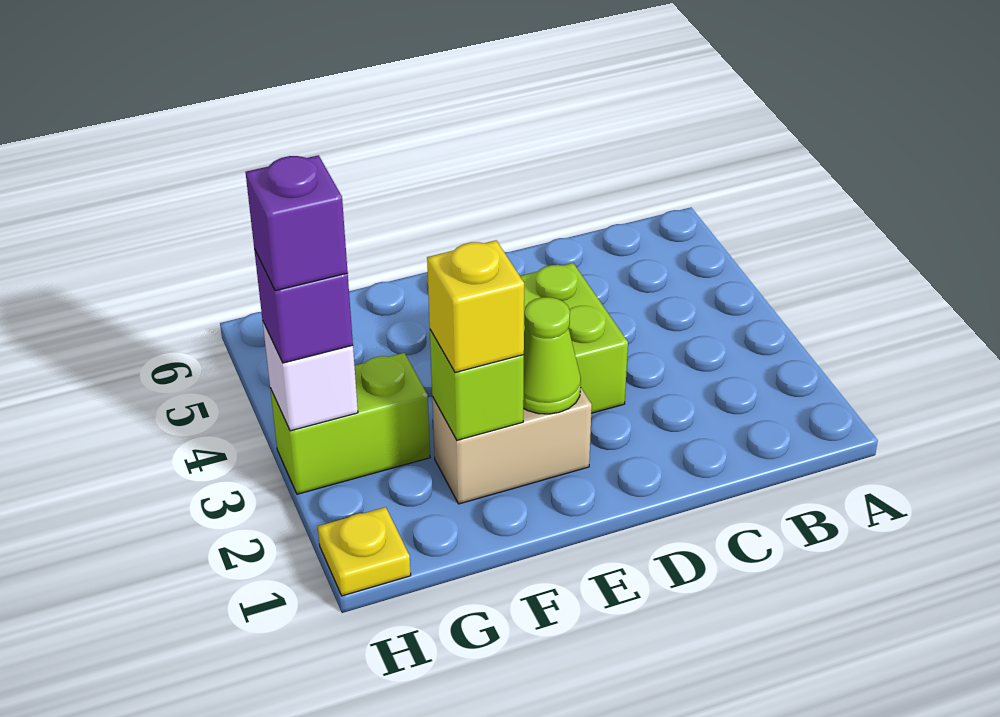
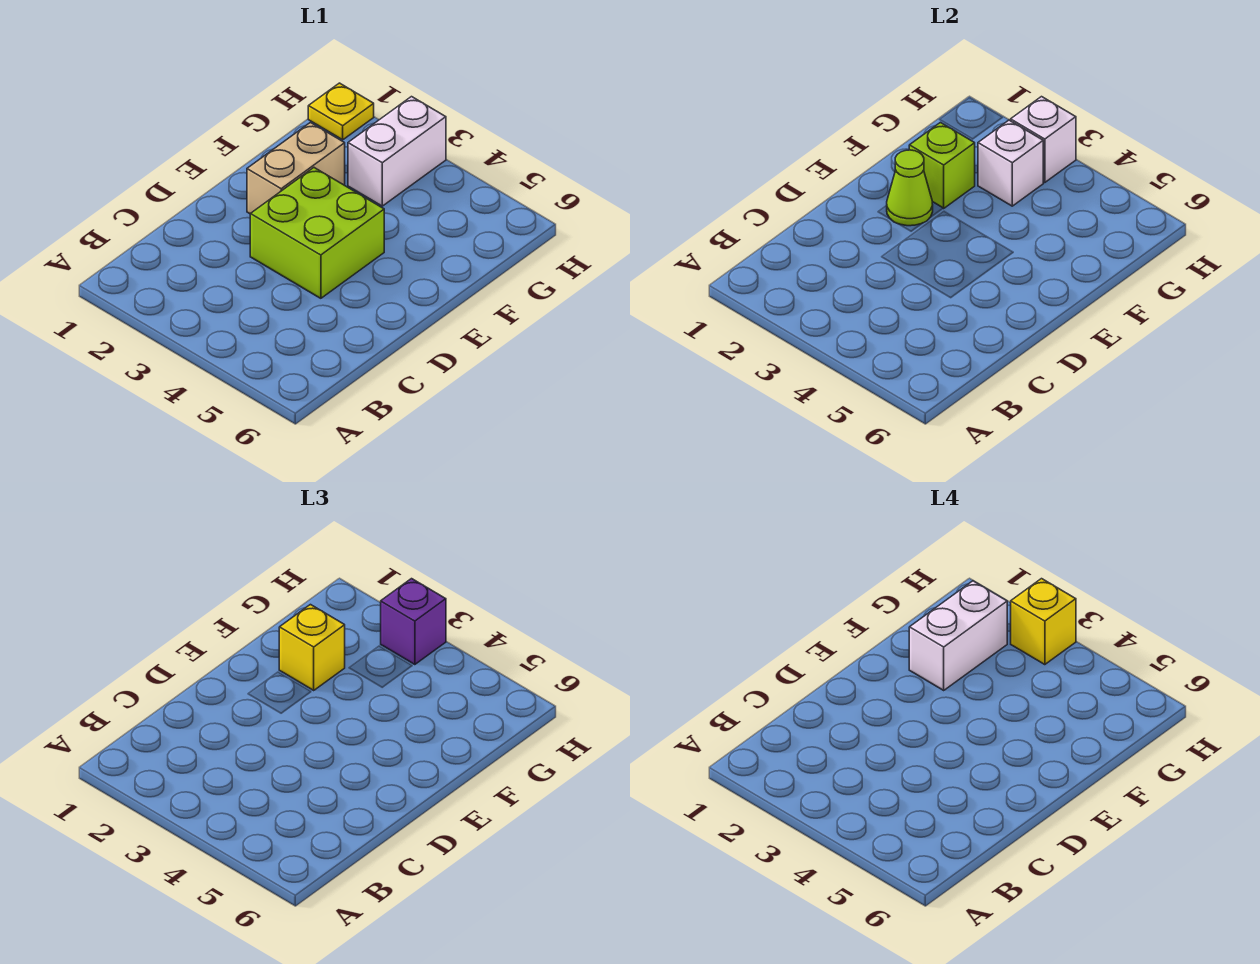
none -> white brick F2:G2 level 4
lime brick G3:H3 level 1 -> white brick G3:H3 level 1
none -> white brick G3 level 2
purple brick H3 level 4 -> yellow brick H3 level 4

